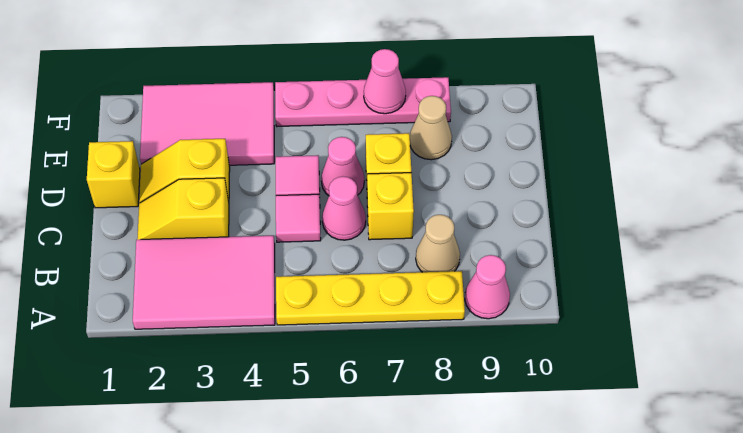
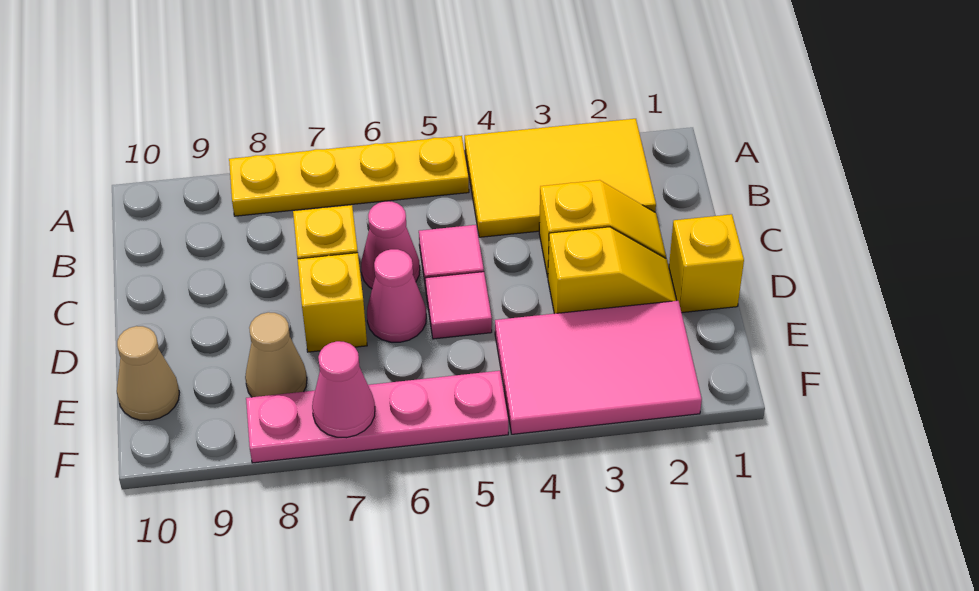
pink tile A2:B4 level 1 -> yellow tile A2:B4 level 1
pink cone A9 level 1 -> none
tan cone B8 level 1 -> tan cone E10 level 1

